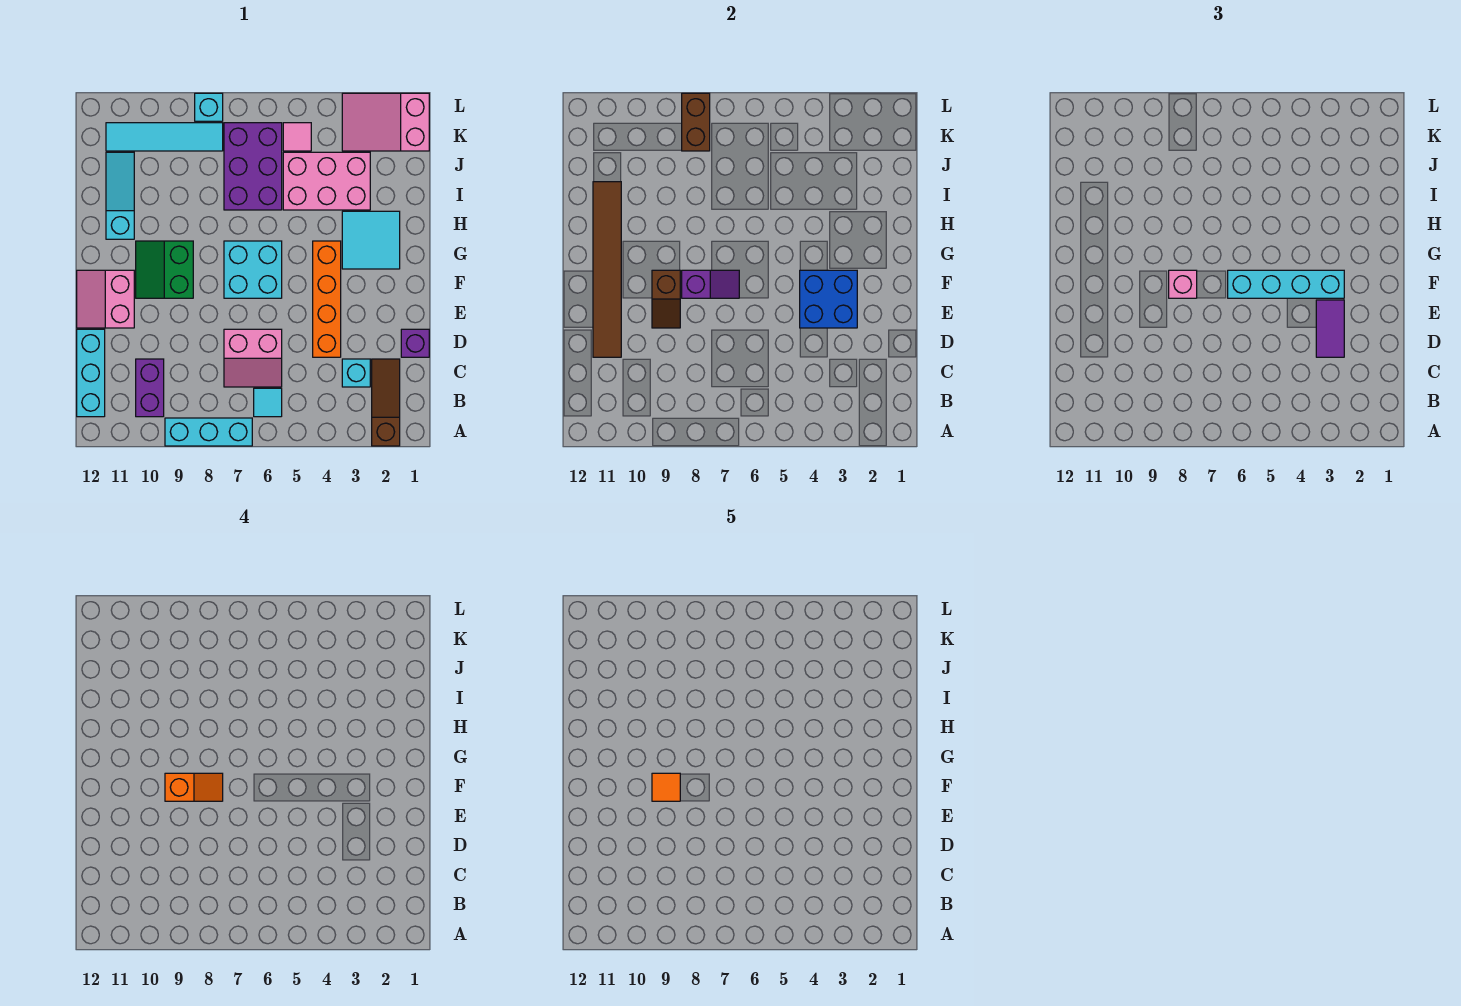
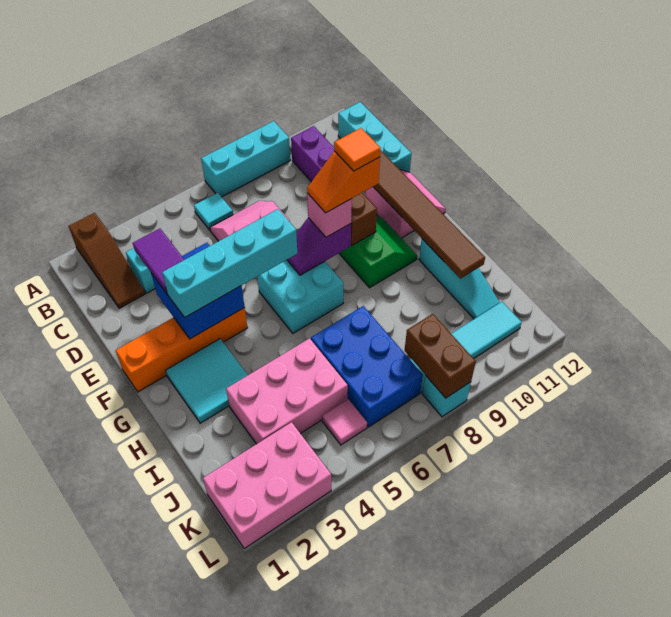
purple brick D1 level 1 -> none
orange brick D4:G4 level 1 -> orange brick F1:F4 level 1
purple brick I6:K7 level 1 -> blue brick I6:K7 level 1
pink slope K1:L3 level 1 top 1 -> pink brick K1:L3 level 1

